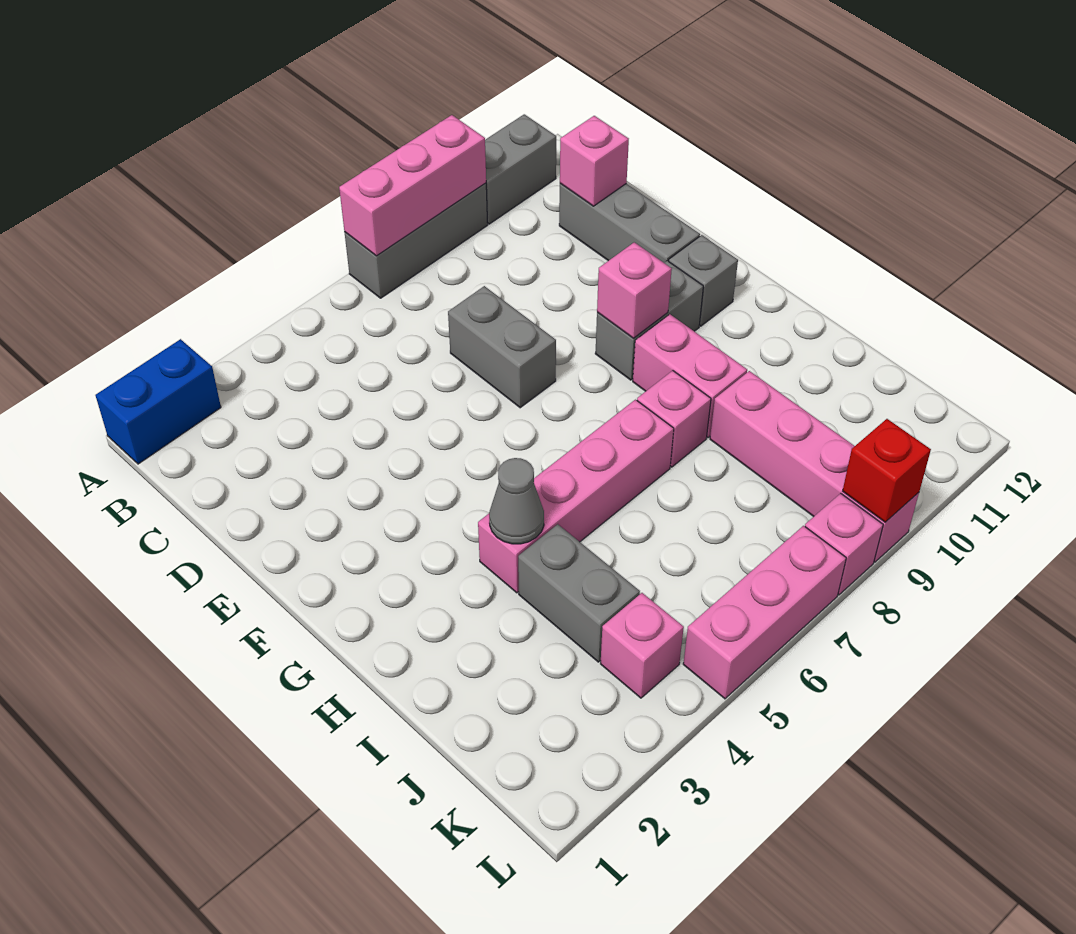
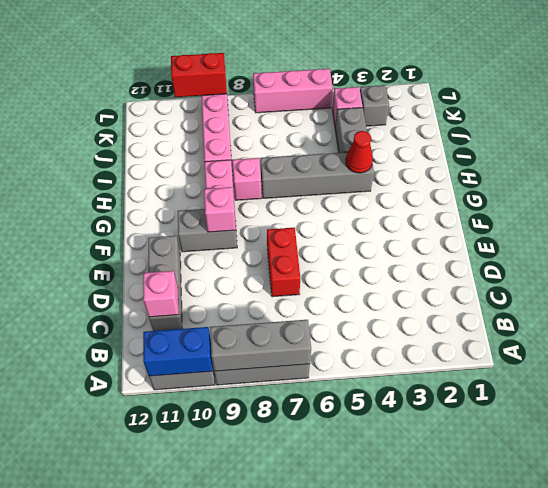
blue brick A1:A2 level 1 -> blue brick A10:A11 level 2
pink brick A7:A9 level 2 -> grey brick A7:A9 level 2
grey brick D7:E7 level 1 -> red brick D7:E7 level 1
grey brick F11 level 1 -> grey brick K3 level 1
pink brick H4:H7 level 1 -> grey brick H4:H7 level 1
grey cone H4 level 2 -> red cone H4 level 2
pink brick L8 level 1 -> none
red brick L9 level 2 -> red brick L9:L10 level 2

